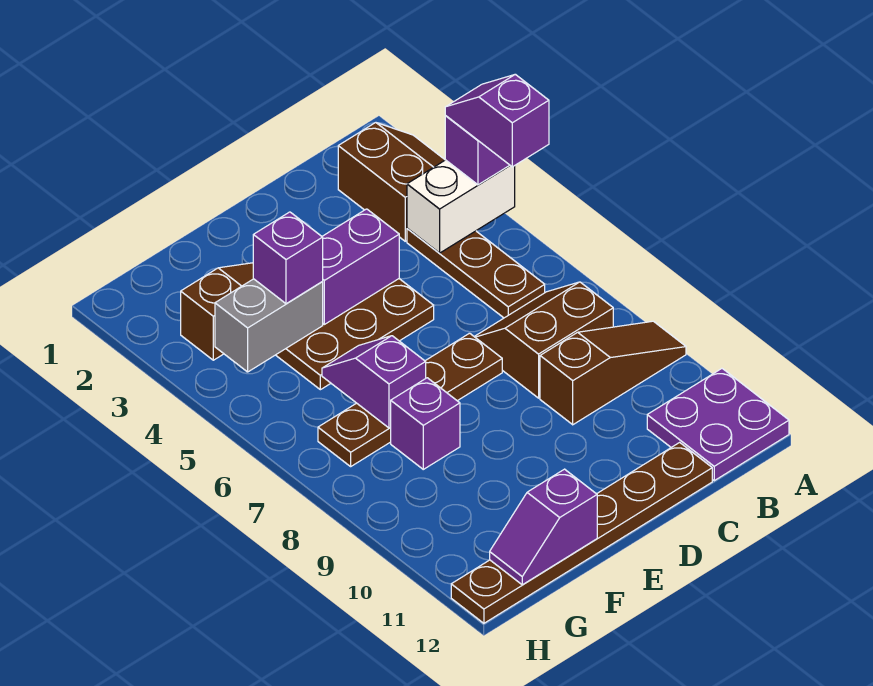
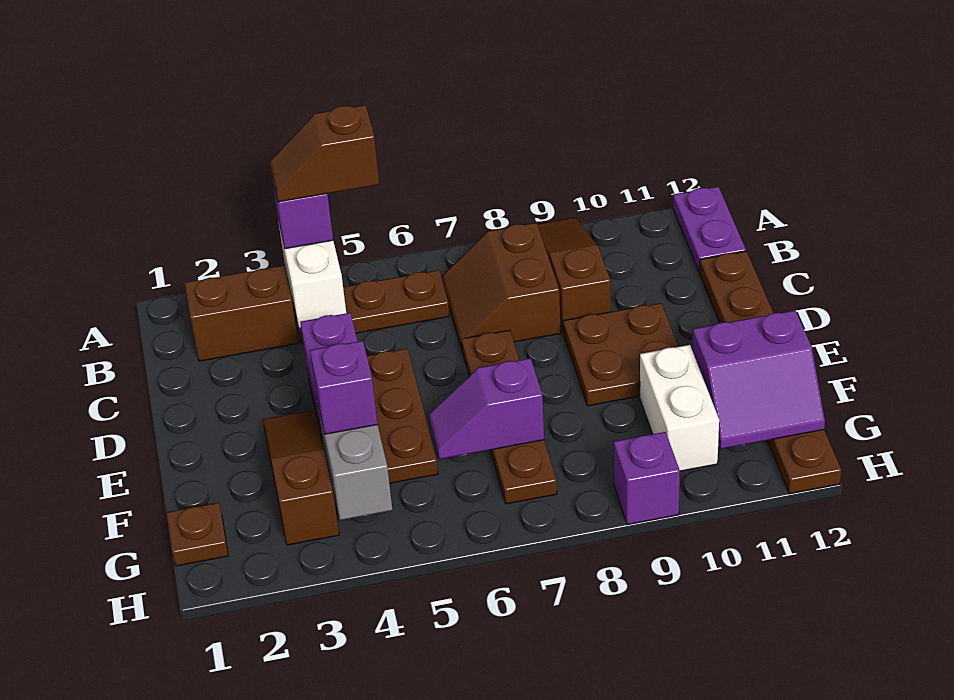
purple slope A4:A5 level 4 top 5 -> brown slope A4:A5 level 4 top 5
purple plate A11:B12 level 1 -> purple plate A12:B12 level 1
none -> brown plate D9:E10 level 1
purple brick F8 level 1 -> purple brick H9 level 1
none -> white brick F10:G10 level 1
purple slope F12:G12 level 2 top F -> purple slope F11:G12 level 2 top F
none -> brown plate G1 level 1

